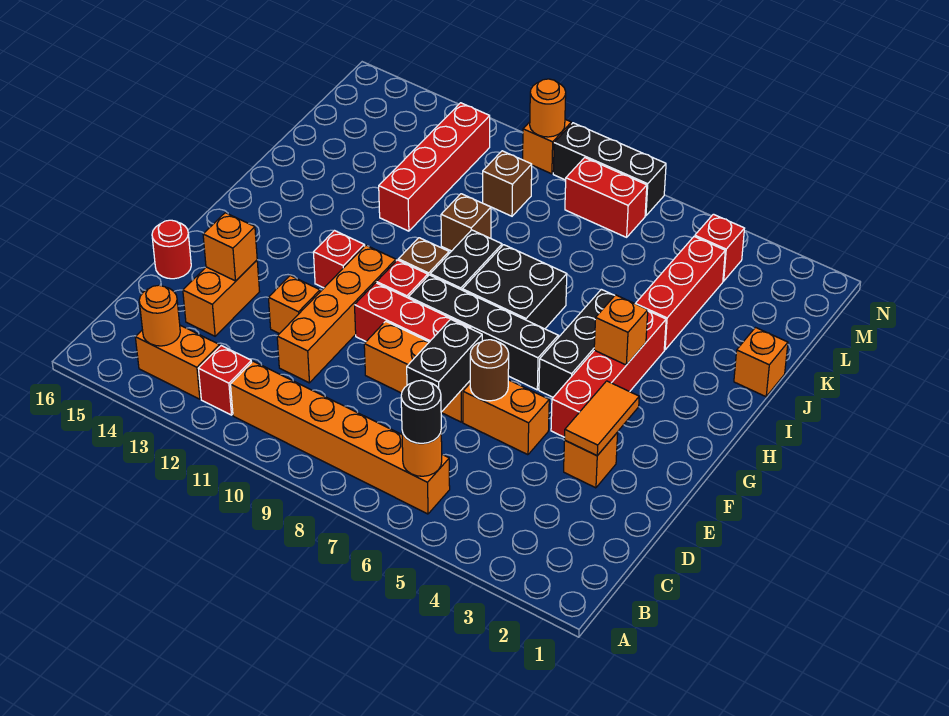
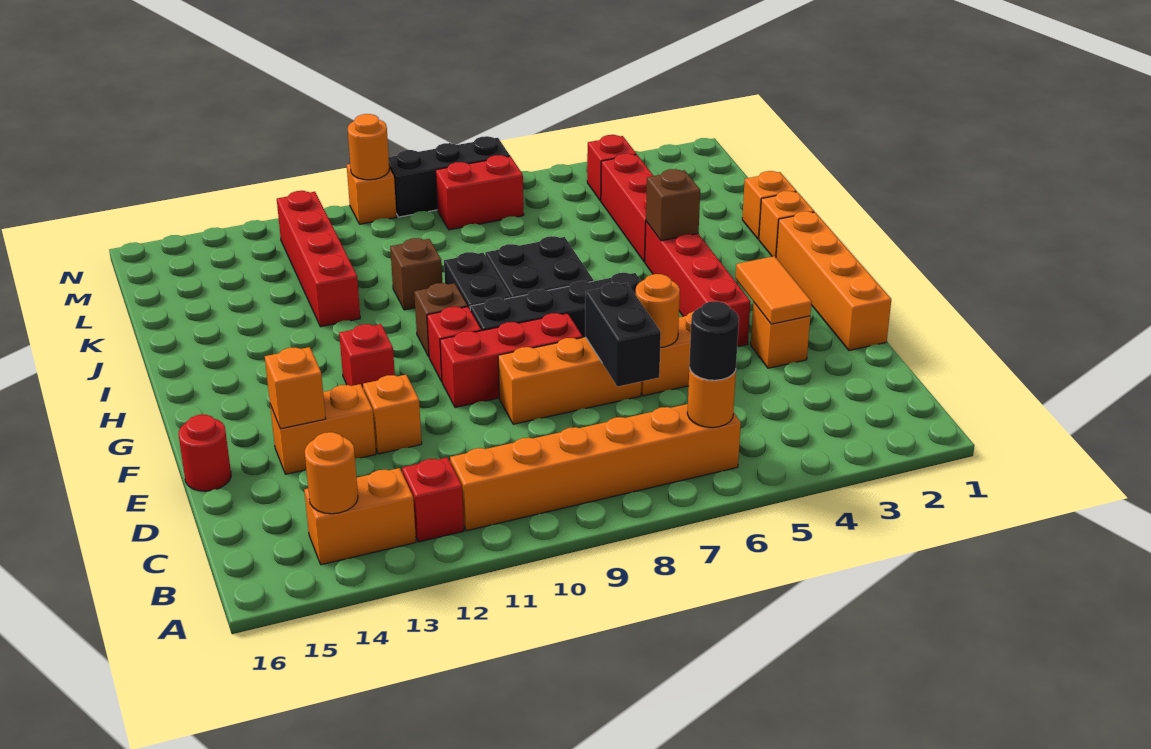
orange brick D11:G11 level 1 -> orange brick E1:H1 level 1
orange brick D14:E14 level 1 -> orange brick E13:E14 level 1
brown round brick E6 level 2 -> orange round brick E6 level 2
black brick G5:I5 level 1 -> none
orange brick H4 level 2 -> orange brick I1 level 1
brown brick L10 level 1 -> brown brick I4 level 2

